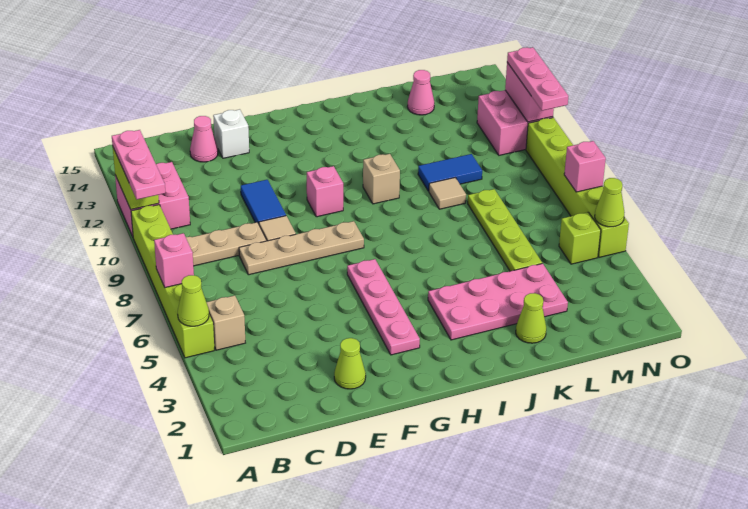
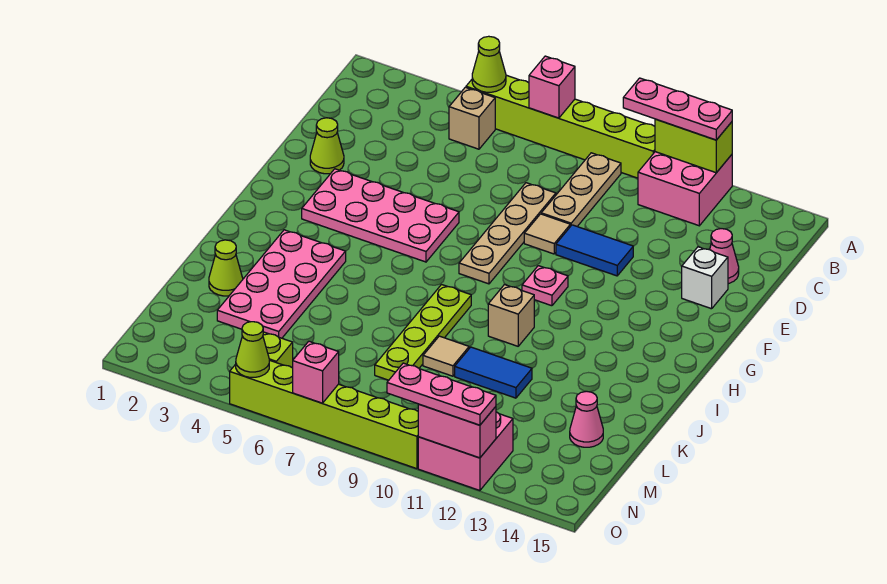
pink plate G3:G6 level 1 -> pink plate F3:G6 level 1
pink brick G10 level 1 -> pink plate G10 level 1
blue tile K10:L10 level 1 -> blue tile K10:K11 level 1
lime plate L5:L8 level 1 -> lime plate I8:L8 level 1

